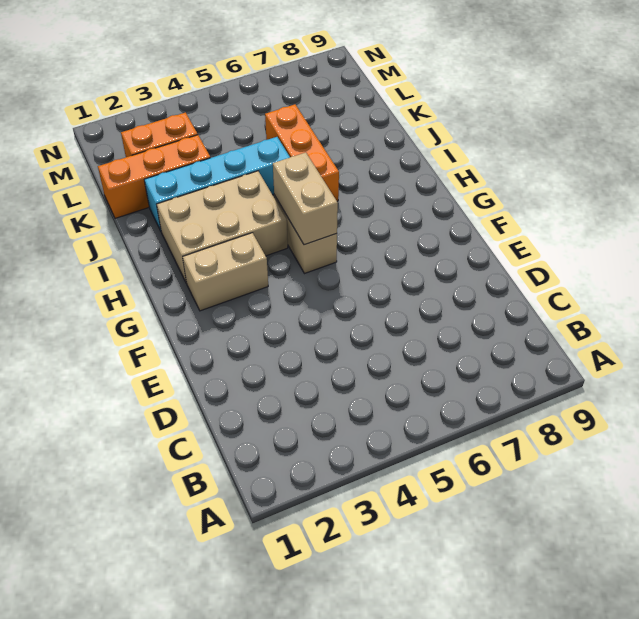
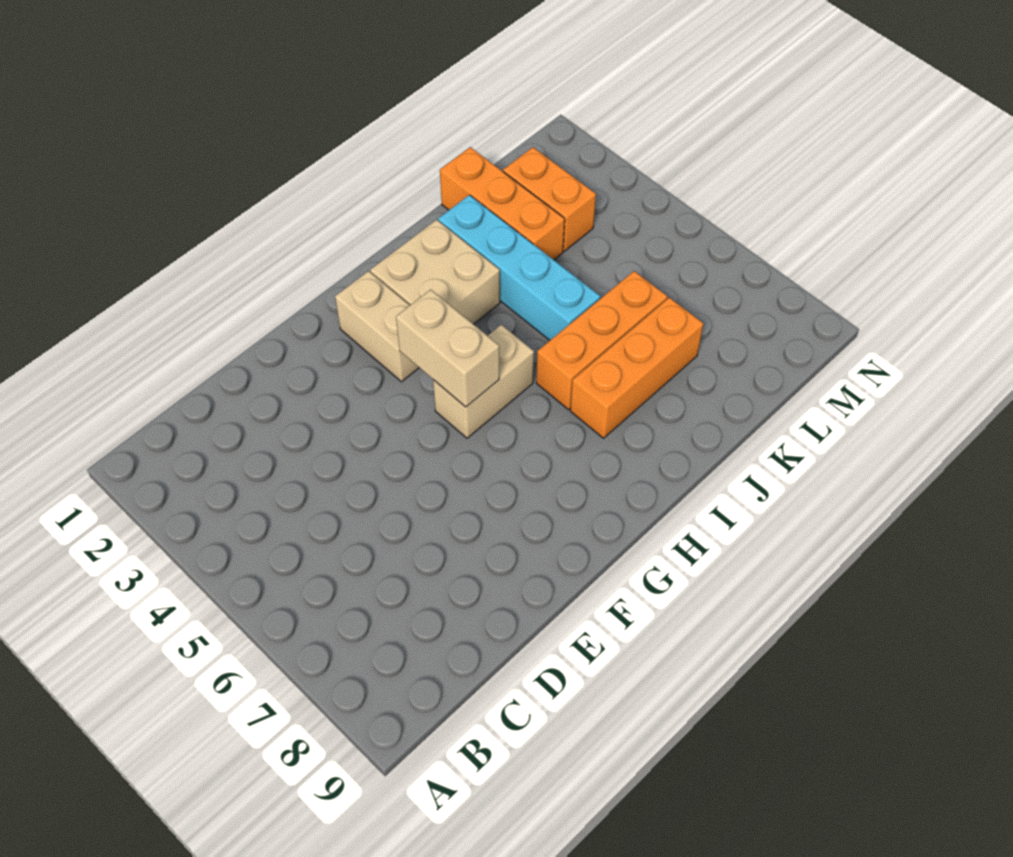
tan brick G5:H5 level 2 -> tan brick G4:G5 level 2
tan brick H2:I4 level 1 -> tan brick H2:I3 level 1
none -> orange brick I7:K7 level 1

